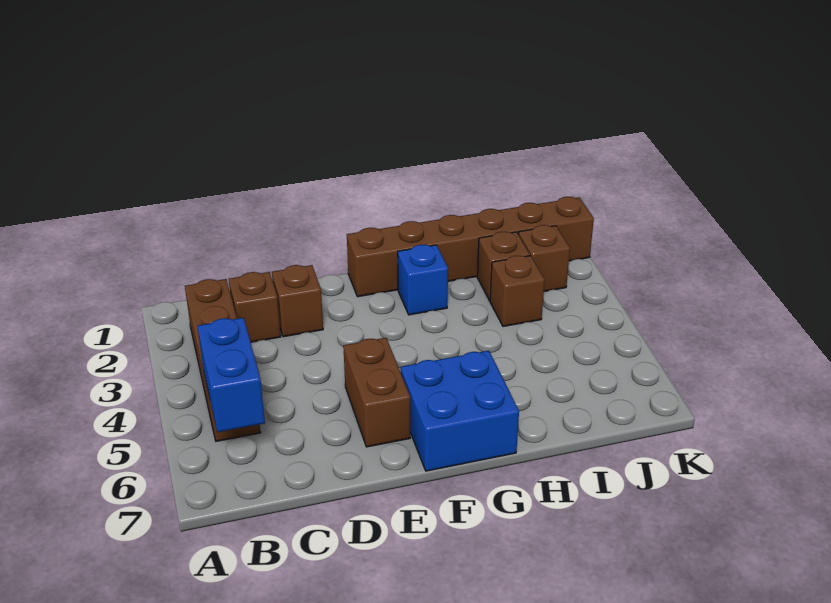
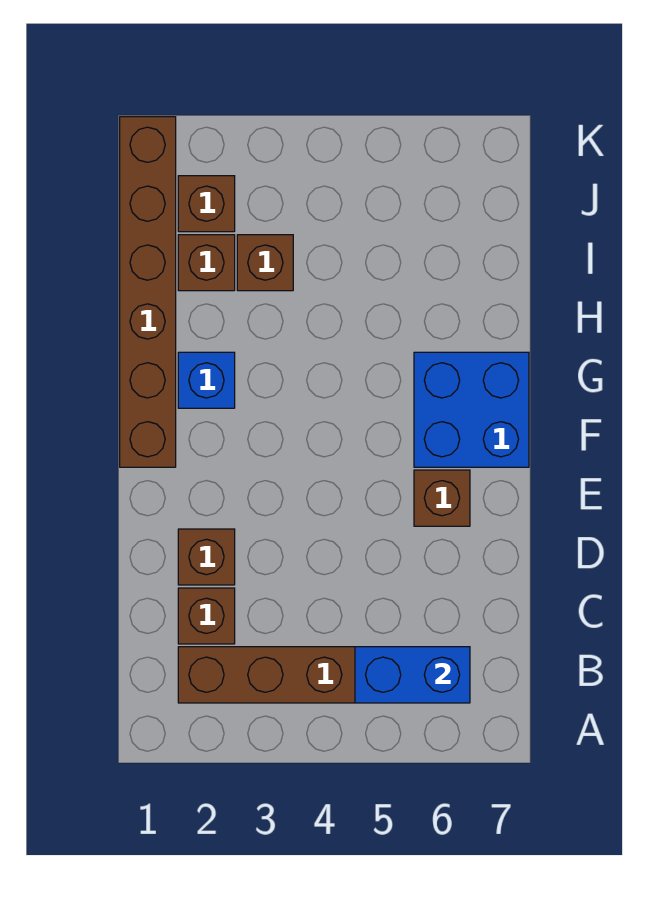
brown brick E5:E6 level 1 -> brown brick E6 level 1

